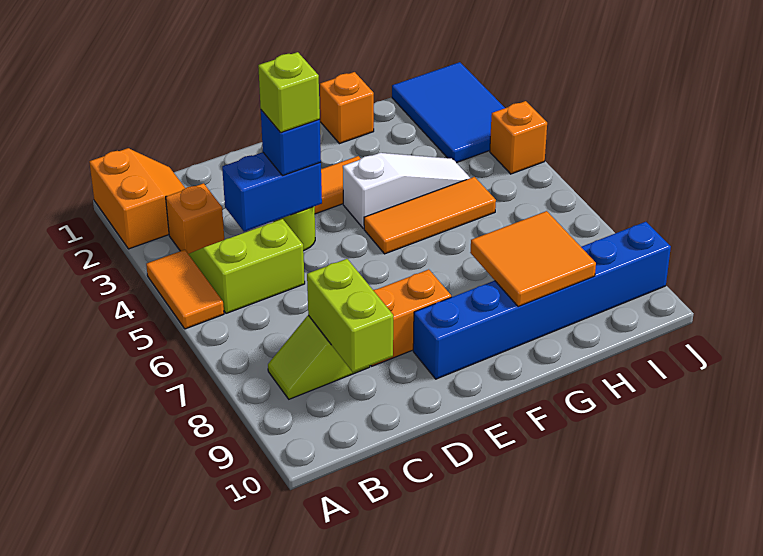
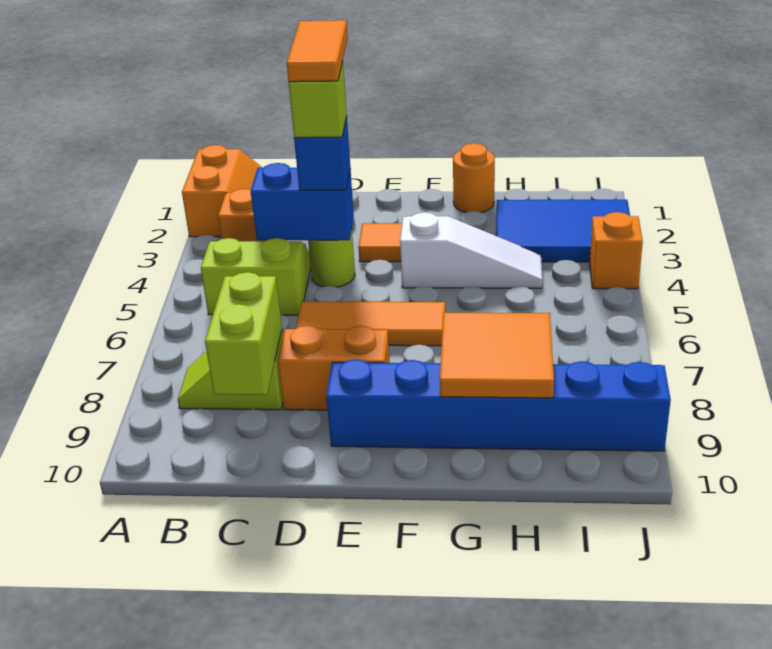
orange tile A4:A5 level 1 -> orange tile D3:D4 level 5
orange tile F5:H5 level 1 -> orange tile D6:F6 level 1
orange brick G1 level 1 -> orange round brick G1 level 1
blue tile I1:J3 level 1 -> blue tile H2:J3 level 1

